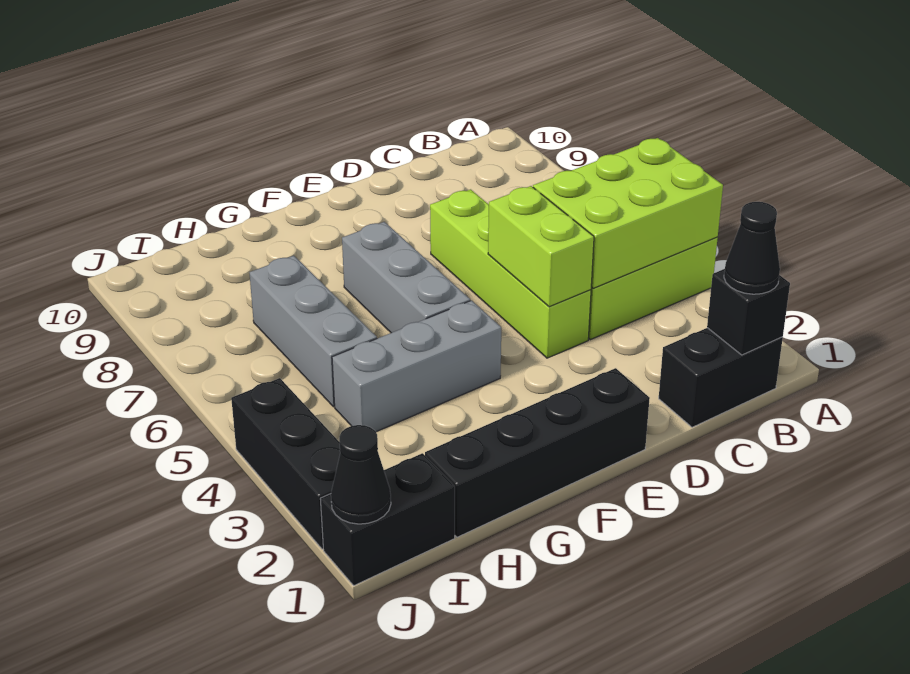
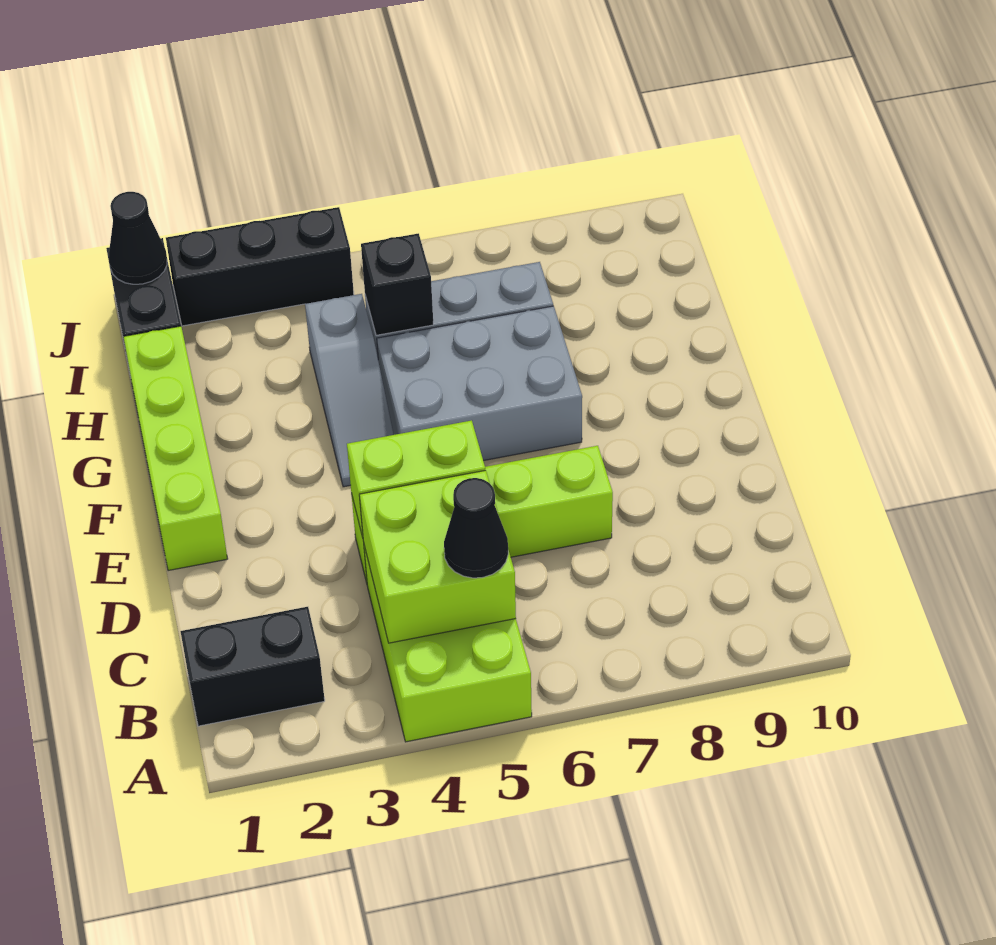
lime brick A4:C5 level 2 -> lime brick B4:C5 level 2
black brick B1:C1 level 1 -> black brick B1:B2 level 1
black brick B1 level 2 -> black brick H5 level 2
black cone B1 level 3 -> black cone B5 level 3
black brick E1:H1 level 1 -> lime brick E1:H1 level 1
grey brick F4:H4 level 1 -> grey slope F4:H4 level 1 top H
grey brick F5:F7 level 1 -> grey brick F5:G7 level 1

